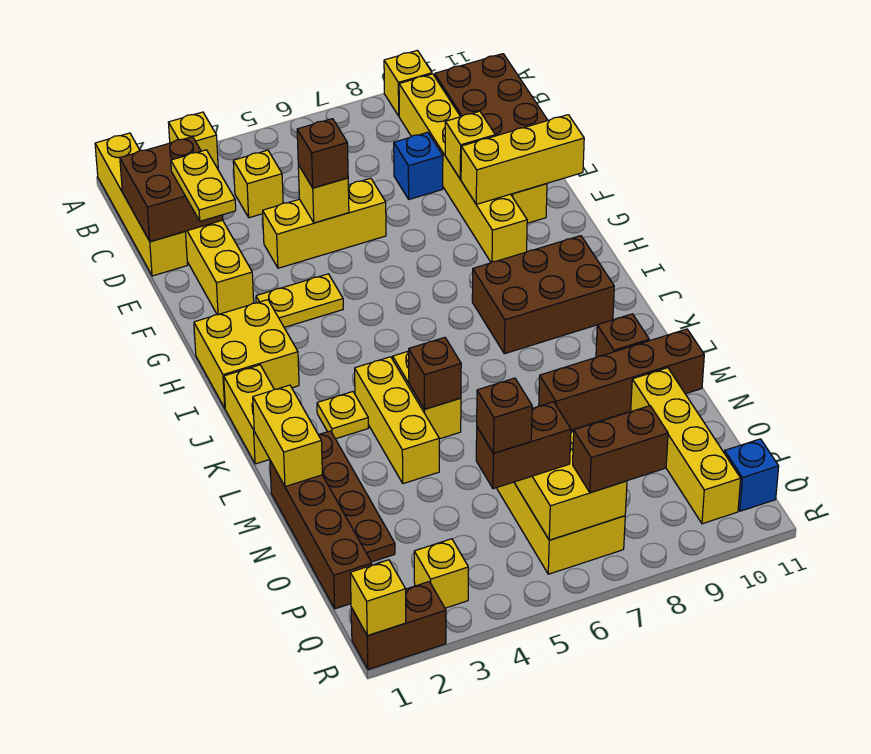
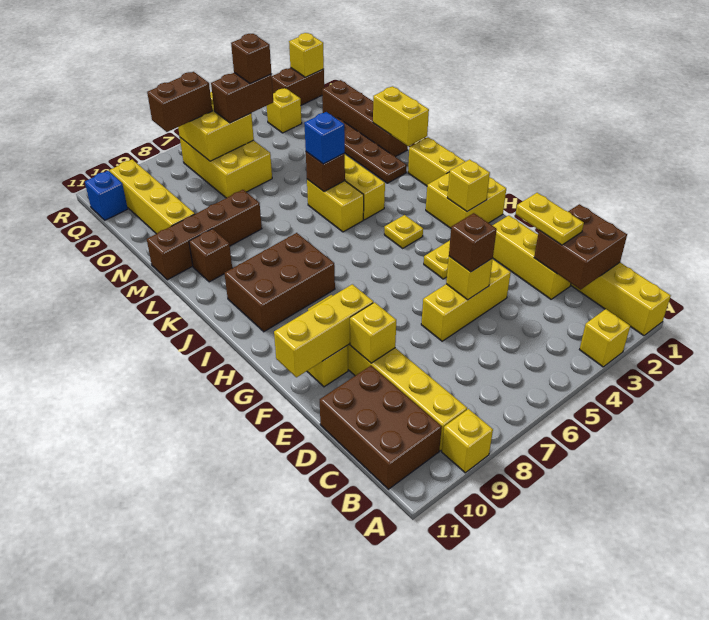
yellow brick C4 level 1 -> yellow brick H2 level 2
blue brick D8 level 1 -> blue brick L5 level 3
yellow plate K3 level 1 -> yellow plate I4 level 1

